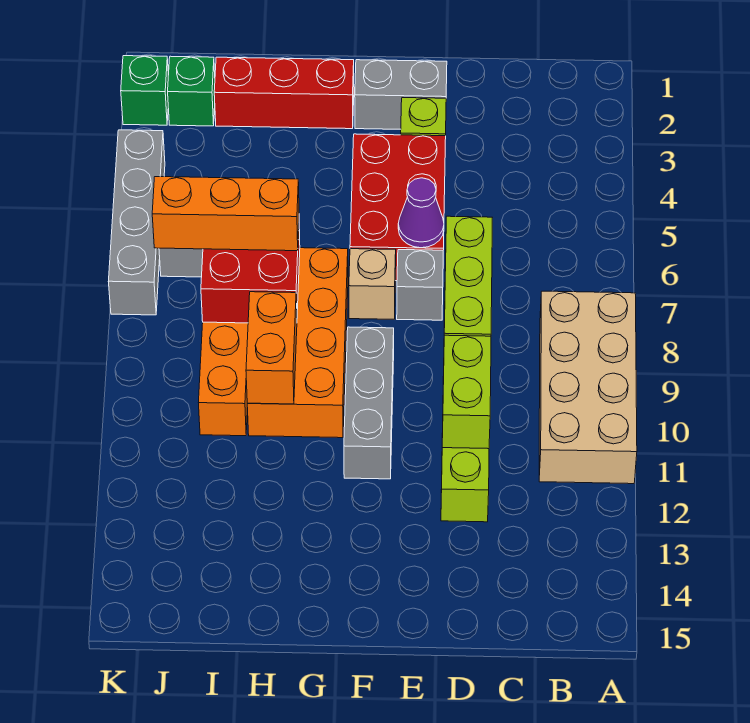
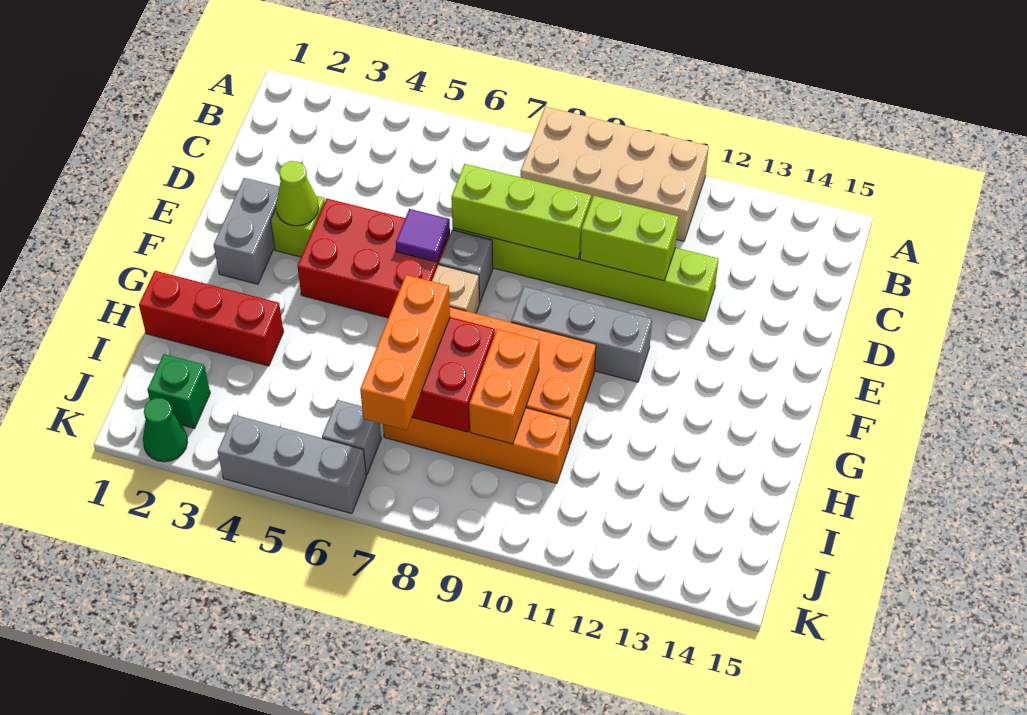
none -> lime cone E3 level 2
purple cone E6 level 2 -> purple tile E6 level 2
red brick G2:I2 level 1 -> red brick H1:H3 level 1
orange brick H9:H10 level 2 -> orange brick H9:I9 level 2
green brick K2 level 1 -> green cone K2 level 1
grey brick K4:K7 level 1 -> grey brick K4:K6 level 1

